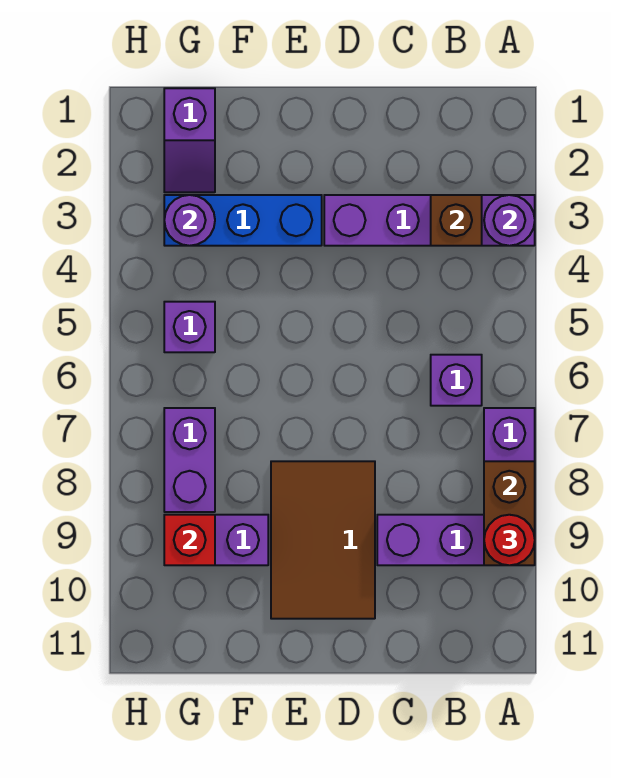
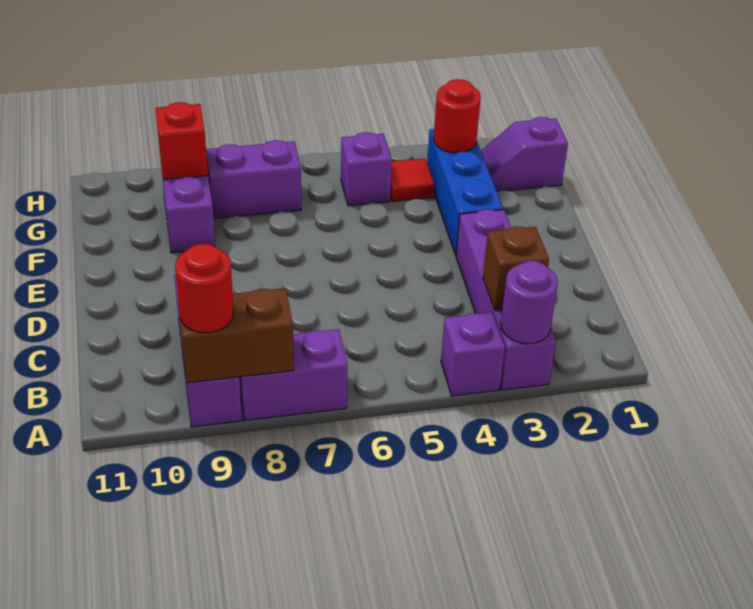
purple brick B6 level 1 -> purple brick A4 level 1
brown tile D8:E10 level 1 -> none
purple round brick G3 level 2 -> red round brick G3 level 2
none -> red tile G4 level 1

